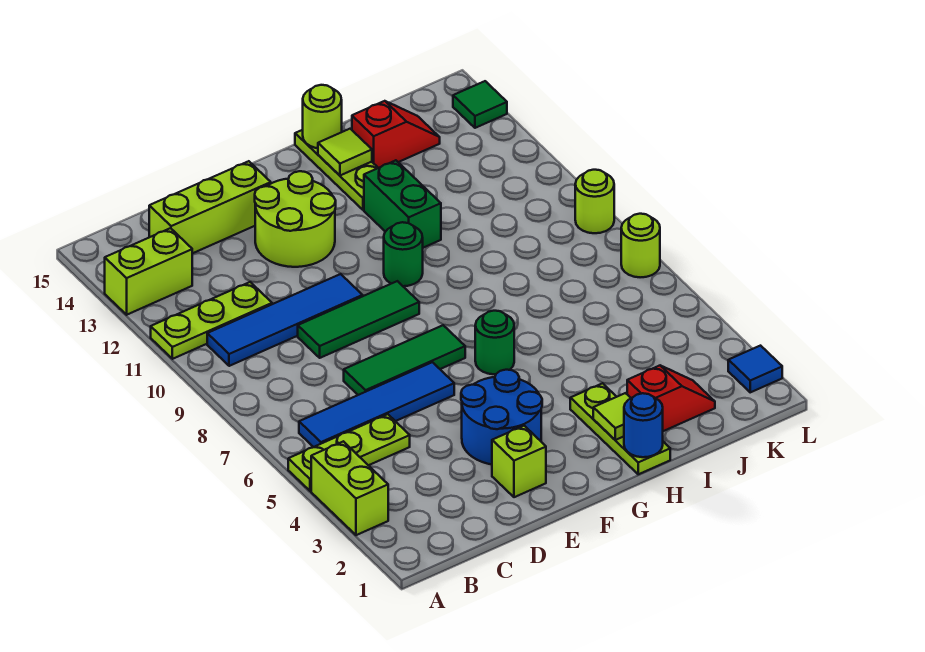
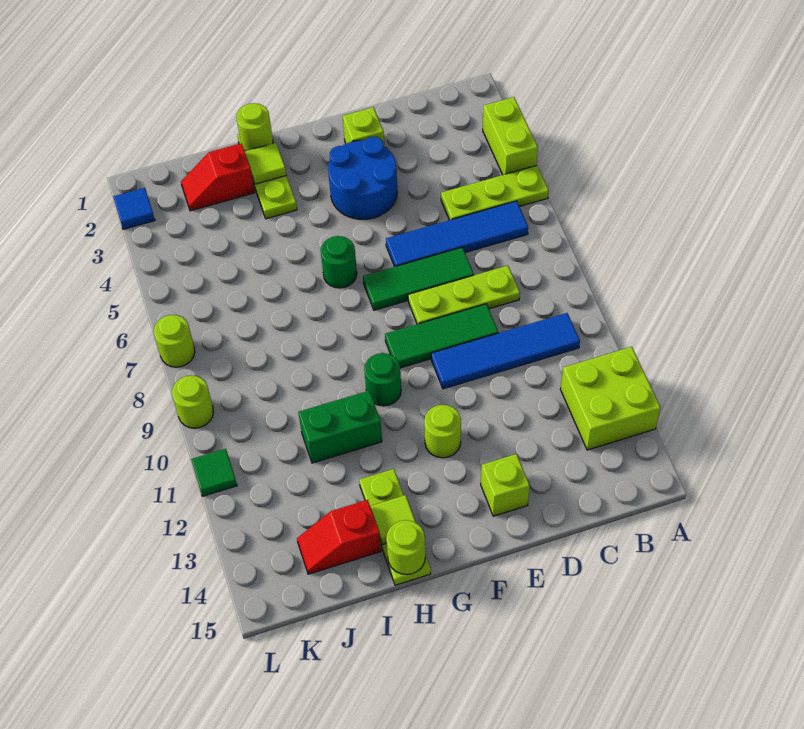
lime plate A11:C11 level 1 -> lime plate C8:E8 level 1
lime brick A13:B13 level 1 -> lime brick A12:B13 level 1
lime brick C14:E14 level 1 -> lime brick E14 level 1
lime round brick E12:F13 level 1 -> lime round brick F12 level 1
blue round brick H1 level 2 -> lime round brick H1 level 2
green brick H11:H12 level 1 -> green brick H11:I11 level 1
green tile L14 level 1 -> green tile L11 level 1

